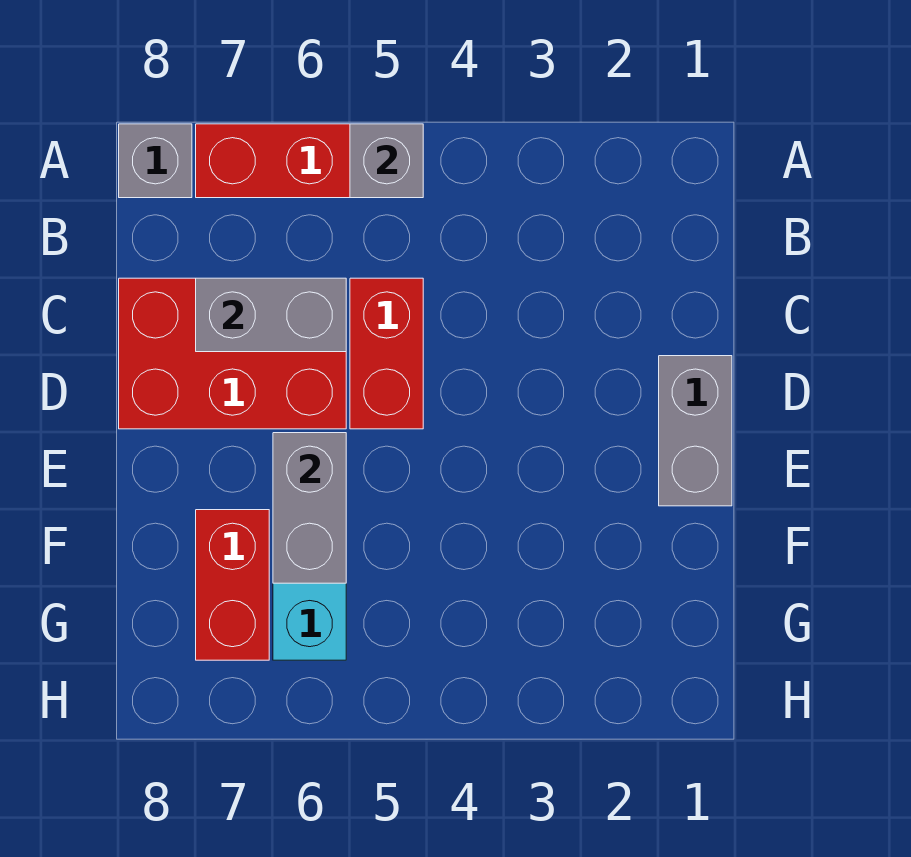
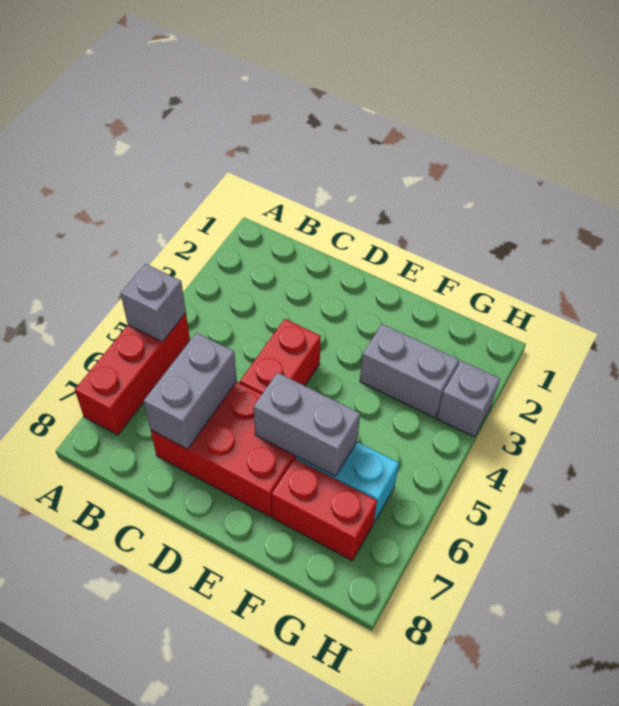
grey brick A8 level 1 -> grey brick H3 level 1
red brick C5:D5 level 1 -> red brick D4:D5 level 1
red brick C6:D8 level 1 -> red brick C6:E7 level 1
grey brick D1:E1 level 1 -> grey brick F3:G3 level 1

